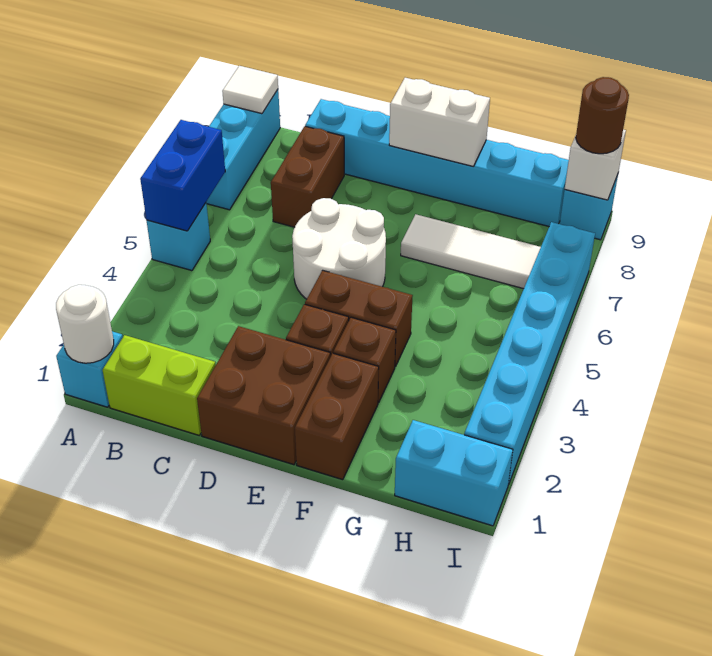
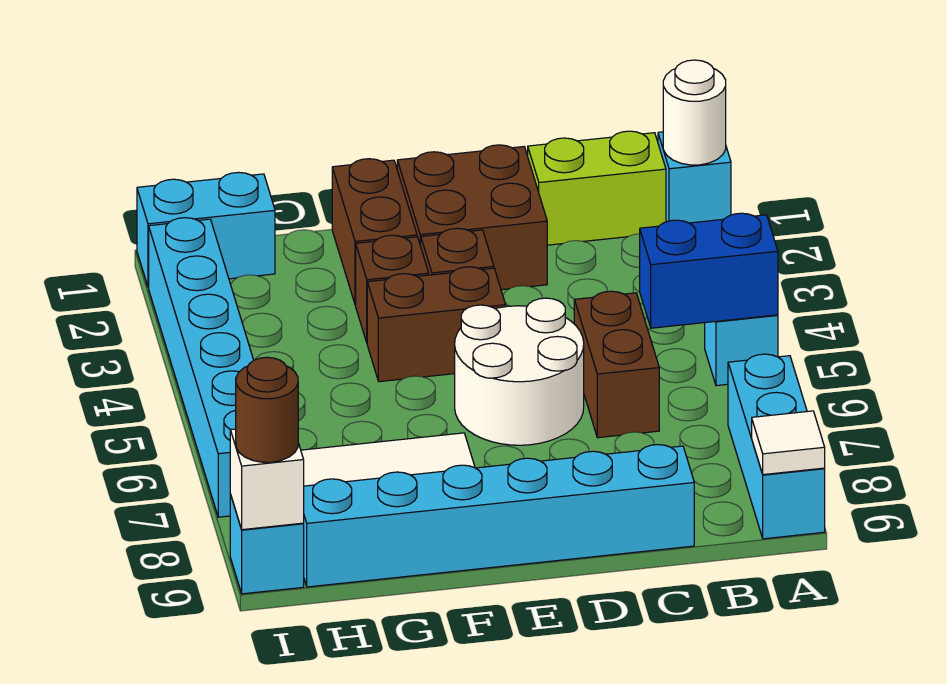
blue brick A5:A6 level 2 -> blue brick A5:B5 level 2
brown brick C7:C8 level 1 -> brown brick C5:C6 level 1
white brick E9:F9 level 2 -> none

